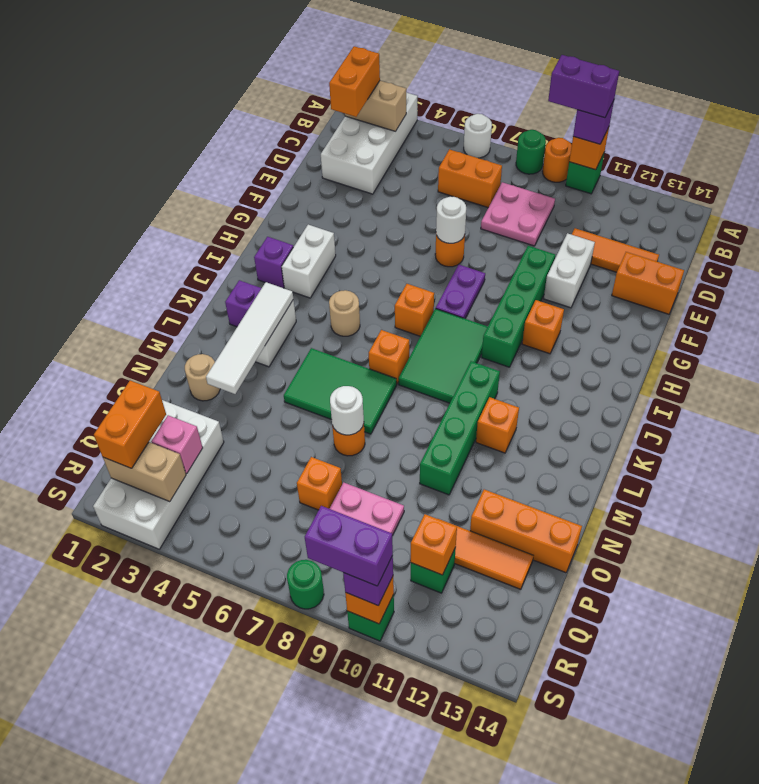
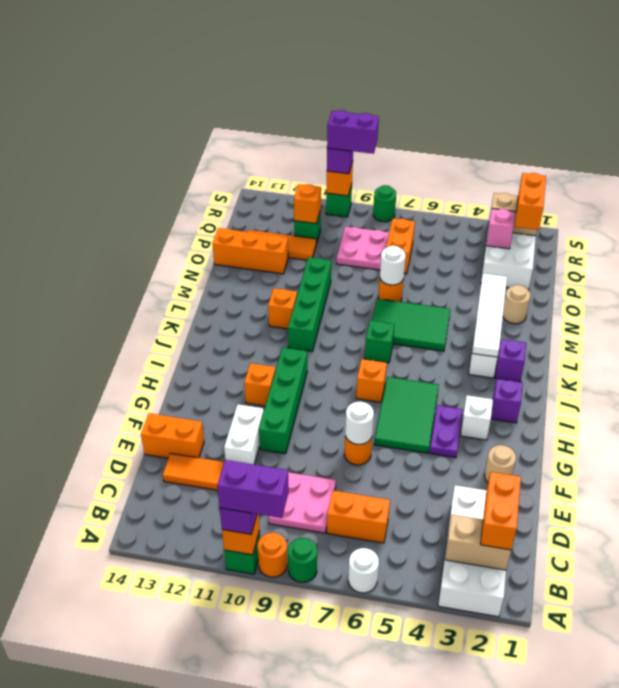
purple plate G8:H8 level 1 -> purple plate G4:H4 level 1
white brick H3:I3 level 1 -> white brick H3 level 1
green tile I8:K9 level 1 -> green tile G5:I6 level 1
tan round brick J5 level 1 -> tan round brick F2 level 1
orange brick K7 level 1 -> green brick K7 level 1
orange brick P7 level 1 -> orange brick P7:Q7 level 1

